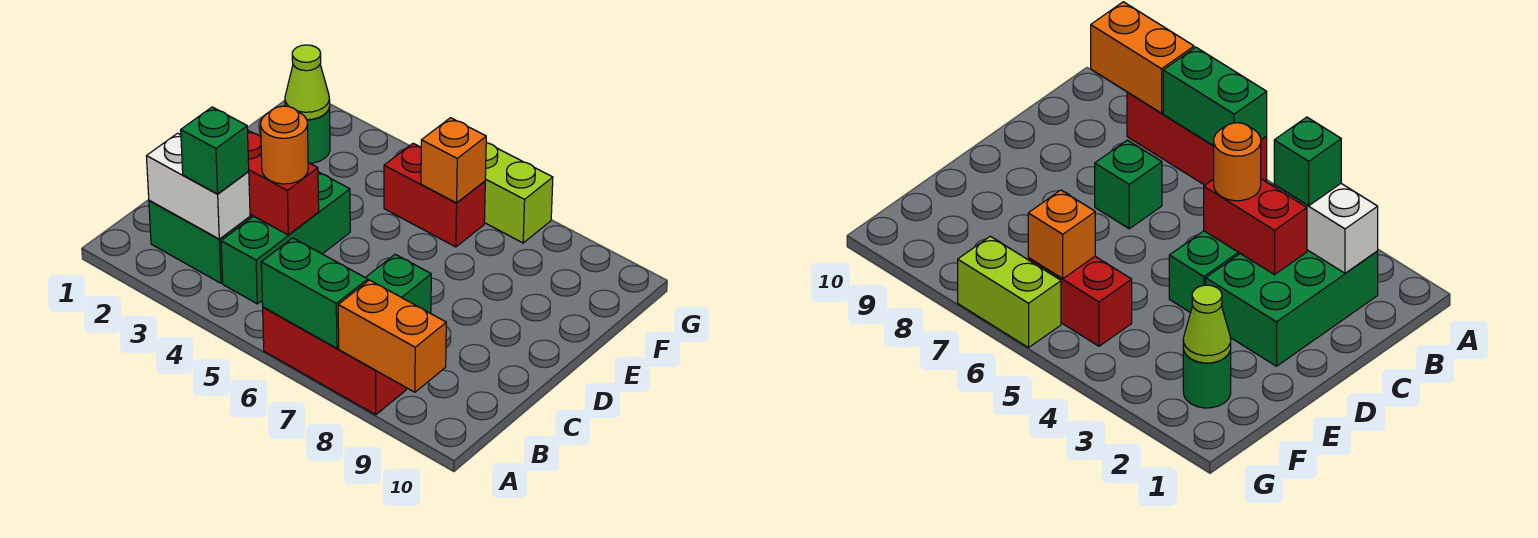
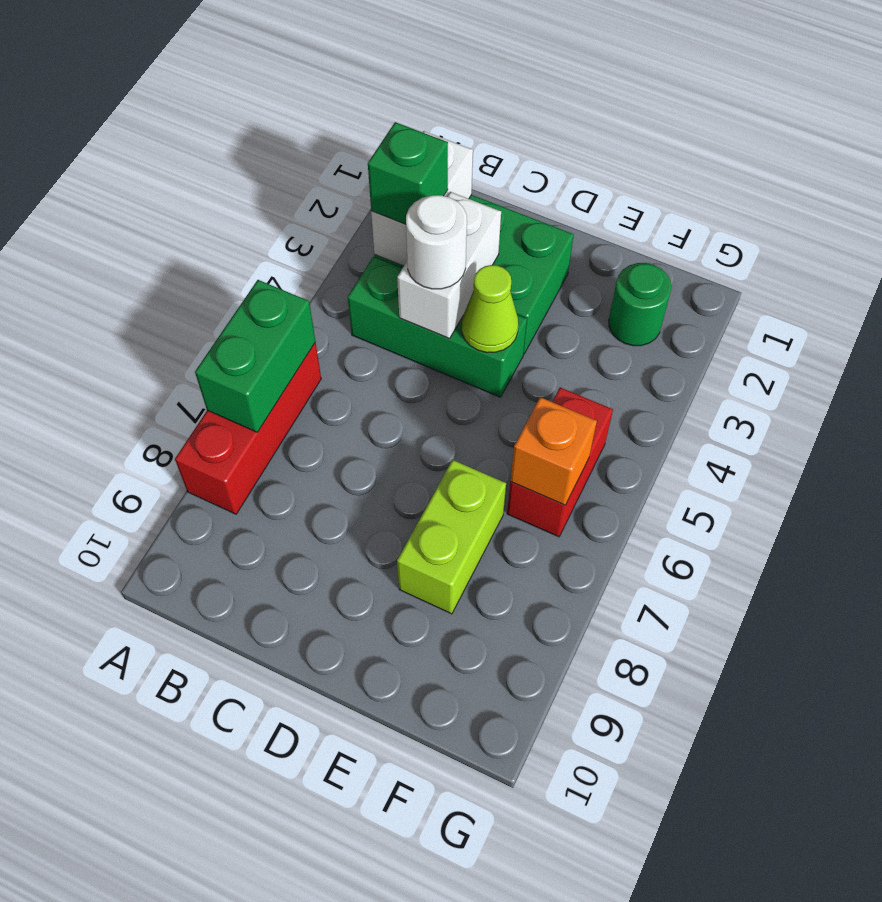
orange brick A8:A9 level 2 -> none
red brick C3:C4 level 2 -> white brick C3:C4 level 2
orange round brick C4 level 3 -> white round brick C4 level 3
green brick C7 level 1 -> none
lime cone F2 level 2 -> lime cone D4 level 2
lime brick G6:G7 level 1 -> lime brick E7:E8 level 1

